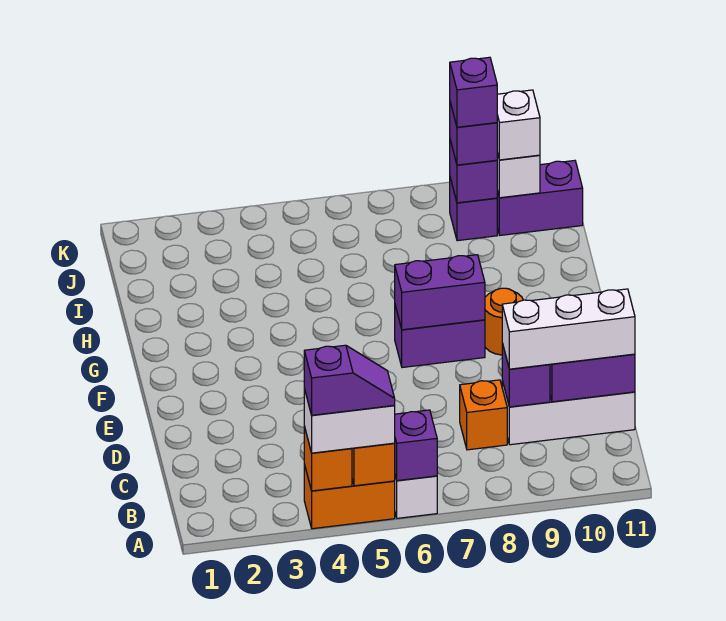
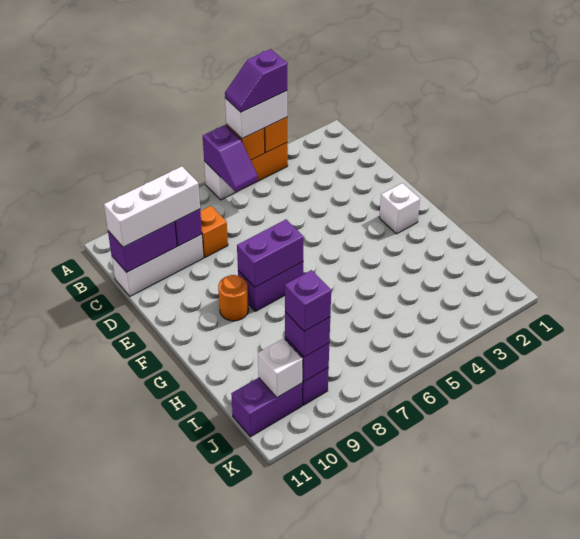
white brick J10 level 3 -> white brick F2 level 1

